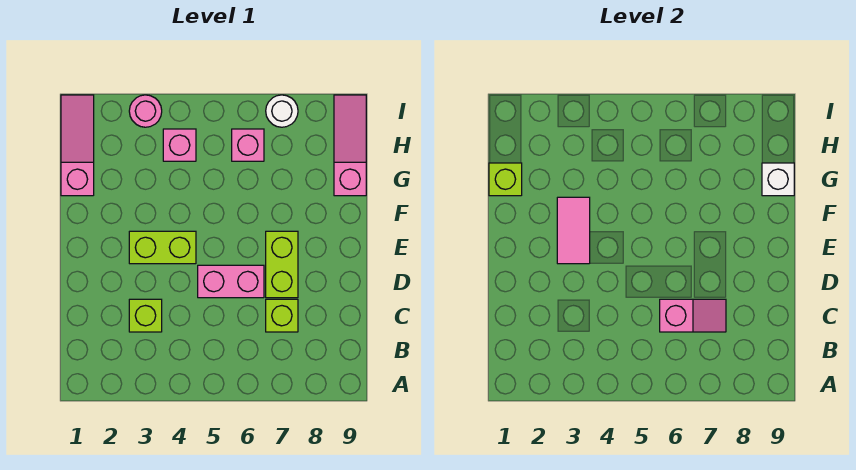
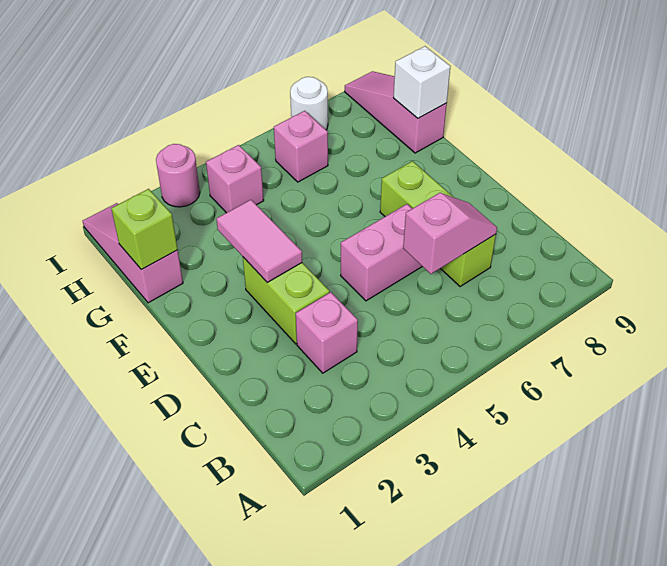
lime brick C3 level 1 -> pink brick C3 level 1
lime brick E3:E4 level 1 -> lime brick D3:E3 level 1

